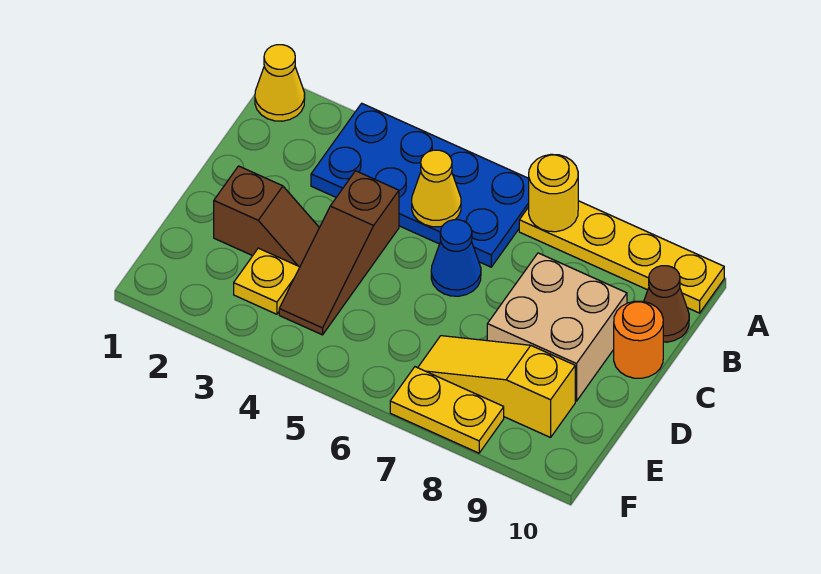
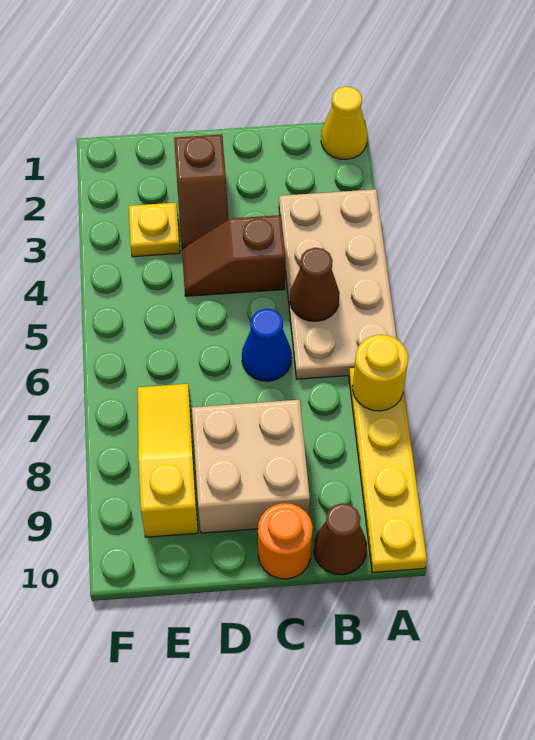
blue plate A3:B6 level 1 -> tan plate A3:B6 level 1
yellow cone B5 level 2 -> brown cone B5 level 2
brown slope C4:E4 level 1 top C -> brown slope C4:D4 level 1 top C
yellow plate F7:F8 level 1 -> none

